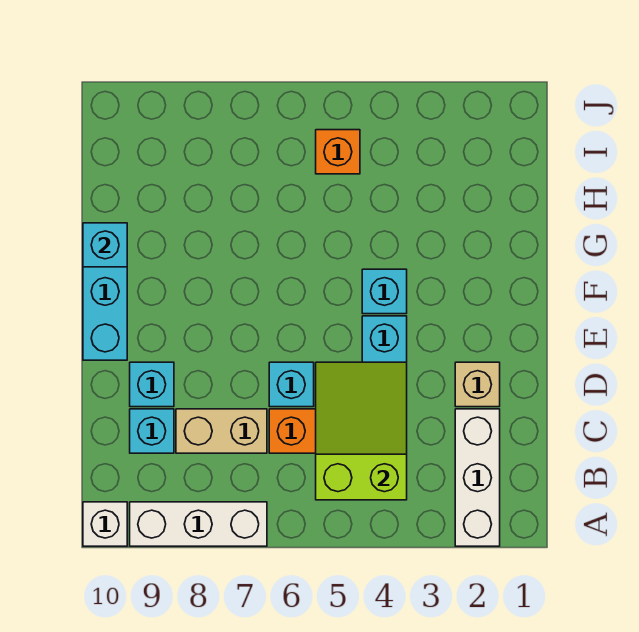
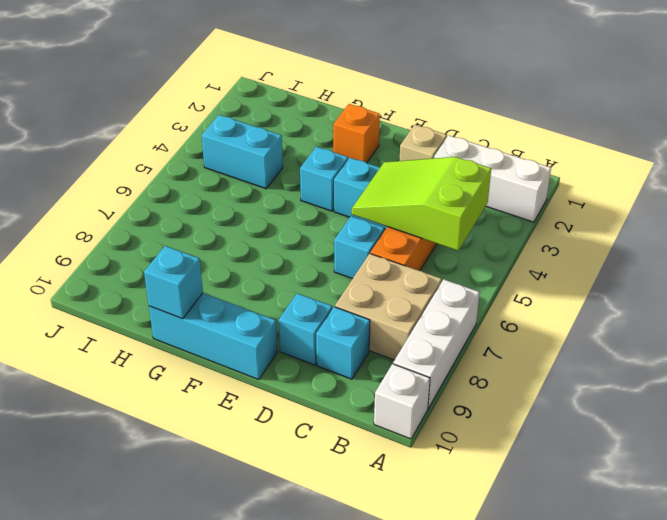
tan brick C7:C8 level 1 -> tan brick B7:C8 level 1
none -> cyan brick H4:I4 level 1
orange brick I5 level 1 -> orange brick F2 level 1

